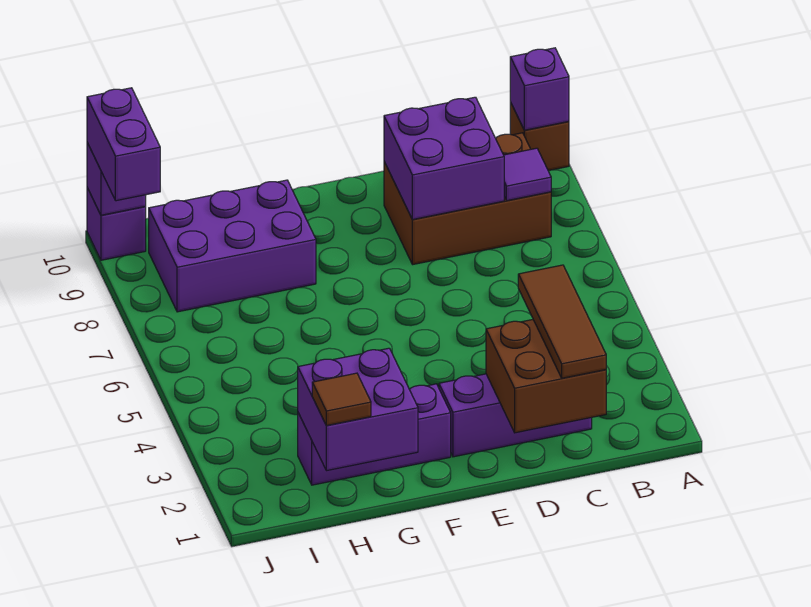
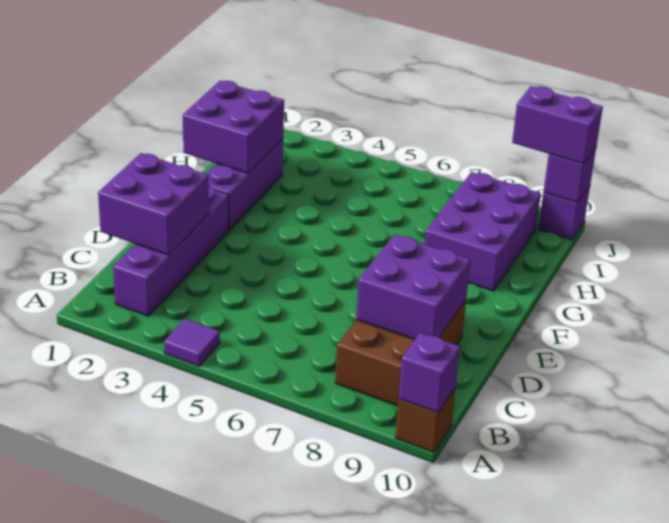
purple tile B8 level 2 -> purple tile A4 level 1
brown brick C1:D2 level 2 -> purple brick C1:D2 level 2
brown tile C1:C3 level 3 -> none
purple brick C2:E2 level 1 -> purple brick B2:E2 level 1
brown tile H1 level 3 -> none

